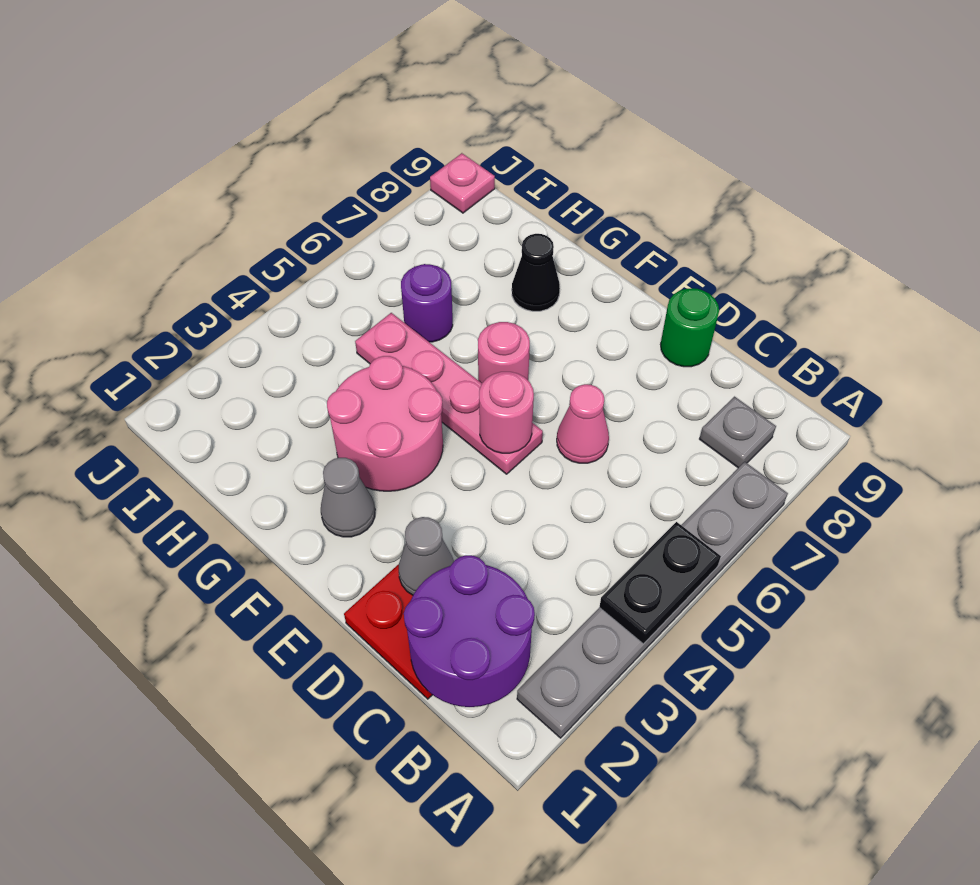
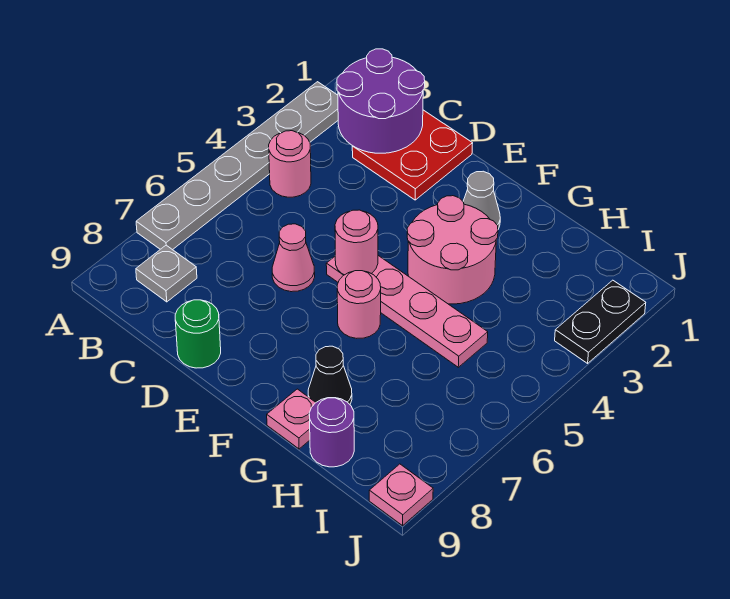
black plate A4:A5 level 2 -> black plate J2:J3 level 1
none -> pink round brick B4 level 1
grey cone D2 level 2 -> none
none -> pink plate G9 level 1
purple round brick H6 level 1 -> purple round brick H9 level 1

